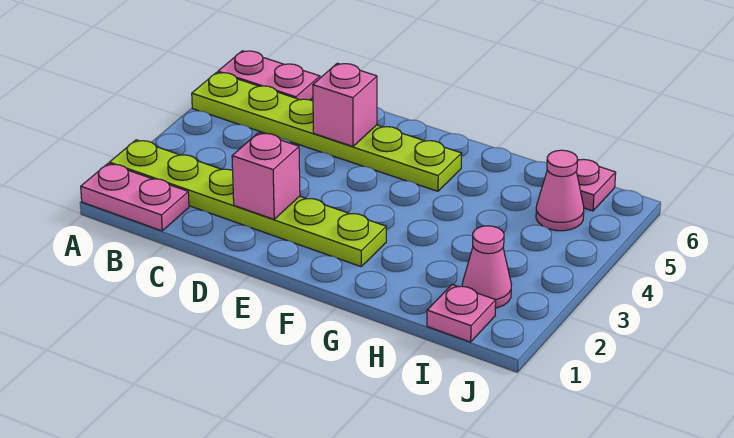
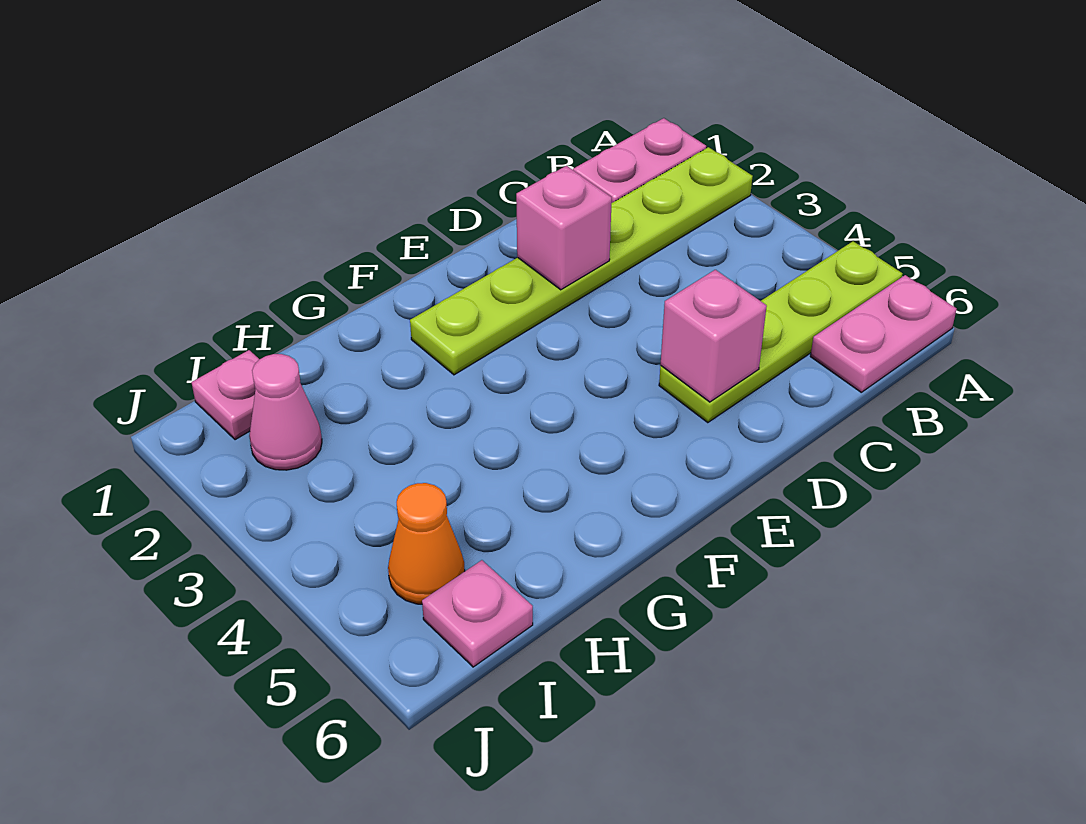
lime plate A5:F5 level 1 -> lime plate A5:D5 level 1
pink cone I5 level 1 -> orange cone I5 level 1

